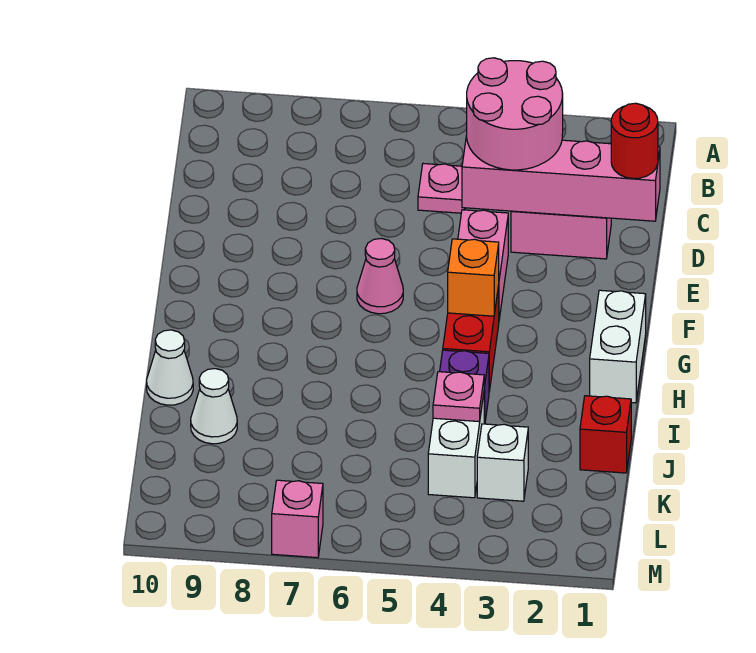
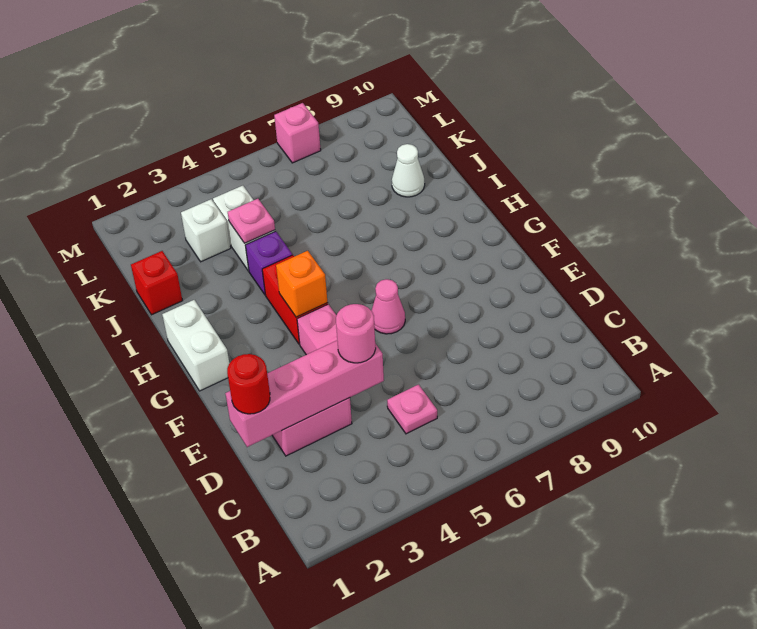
pink round brick C3:D4 level 3 -> pink round brick D4 level 3
white cone I10 level 1 -> none

